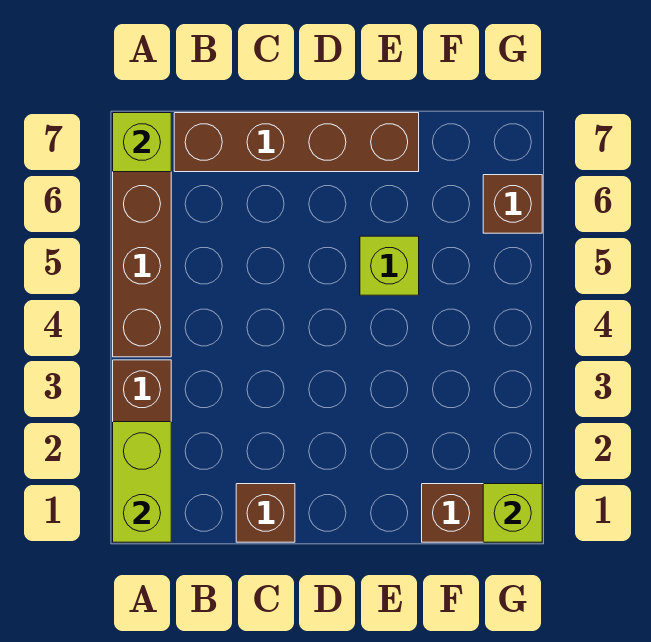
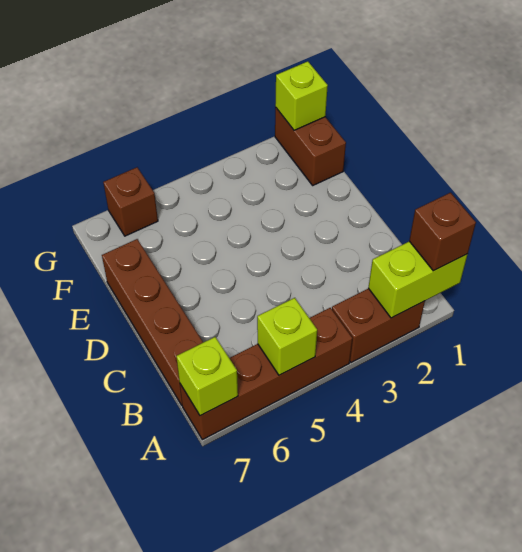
brown brick C1 level 1 -> brown brick A1 level 3
lime brick E5 level 1 -> lime brick A5 level 2

